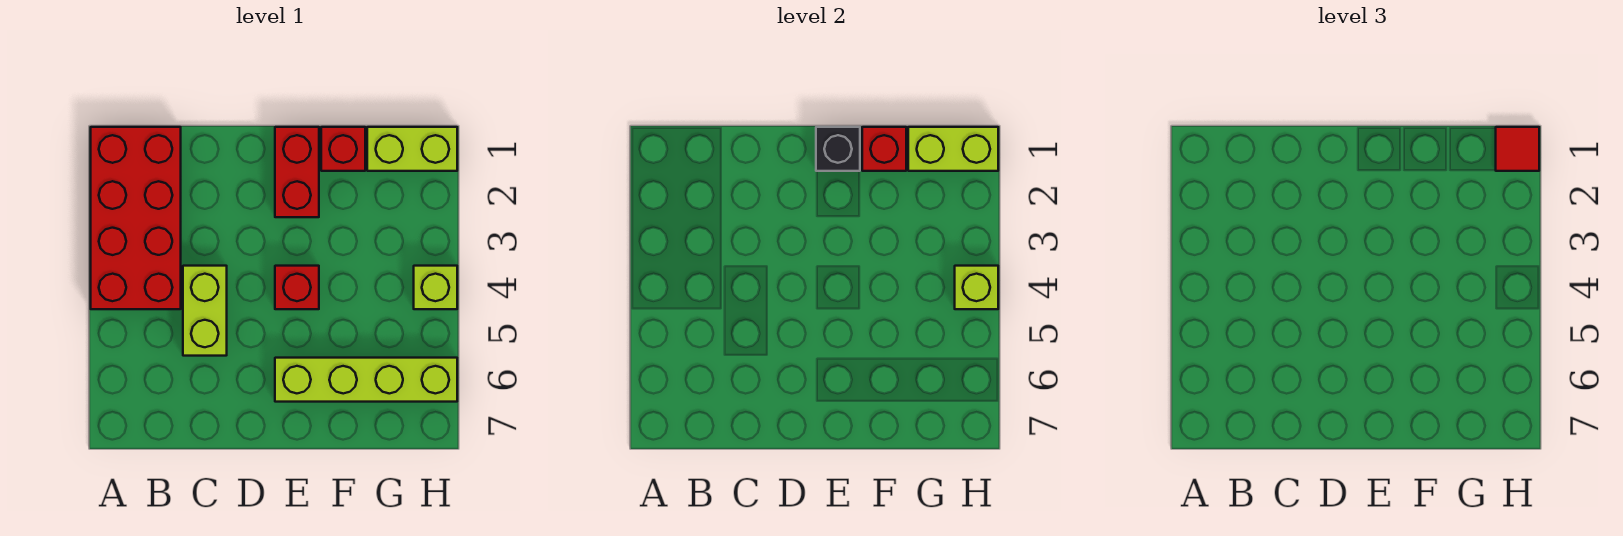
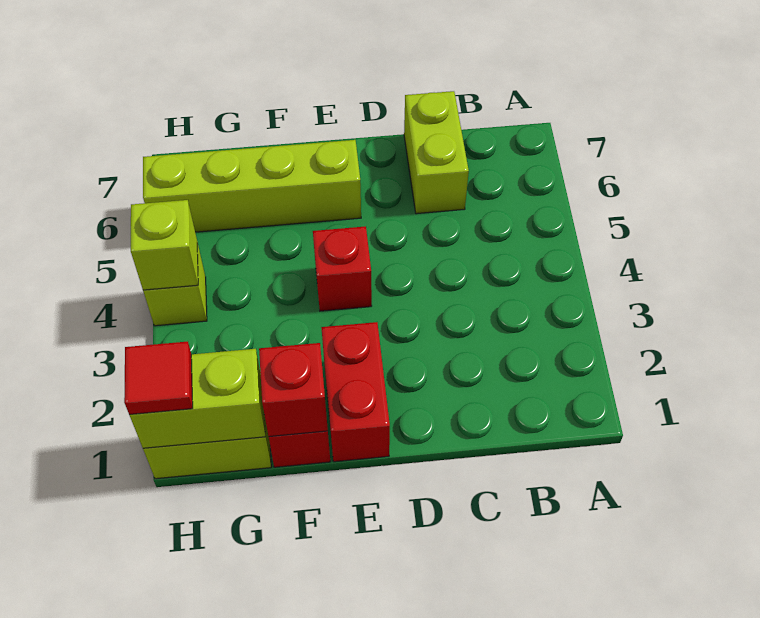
red brick A1:B4 level 1 -> none
lime brick C4:C5 level 1 -> lime brick C6:C7 level 1
black brick E1 level 2 -> none

